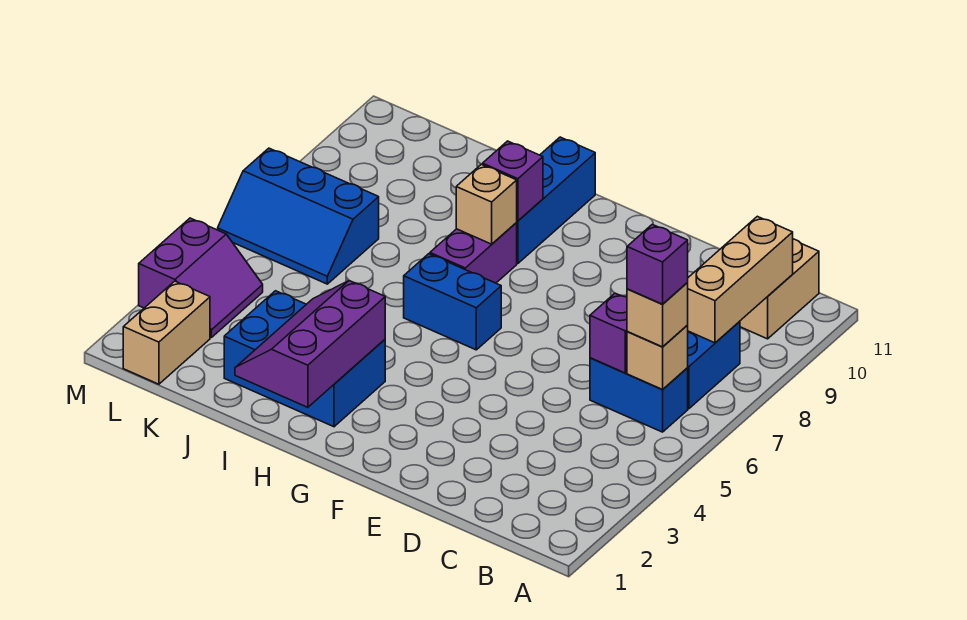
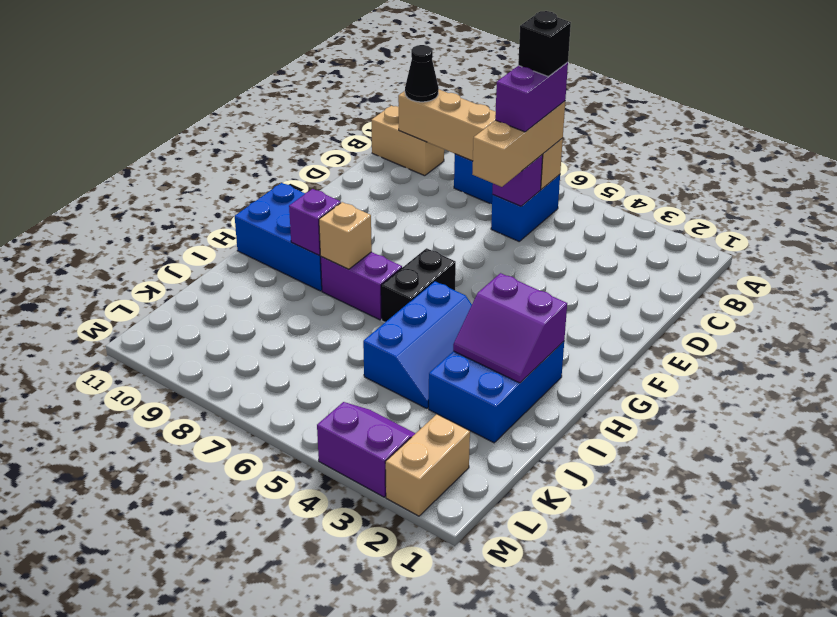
tan brick B6 level 3 -> tan brick B6:D6 level 3
purple brick B6 level 4 -> purple brick B6:C6 level 4
none -> black brick B6 level 5
none -> black cone B10 level 3
blue brick G6:H6 level 1 -> black brick G6:H6 level 1
purple slope H1:I3 level 2 top H -> purple slope H2:I3 level 2 top H
blue brick H9:H11 level 1 -> blue brick G9:H11 level 1
blue slope K6:M7 level 1 top 7 -> blue slope H4:J5 level 1 top 5
tan brick L1:L2 level 1 -> tan brick L2:M2 level 1

